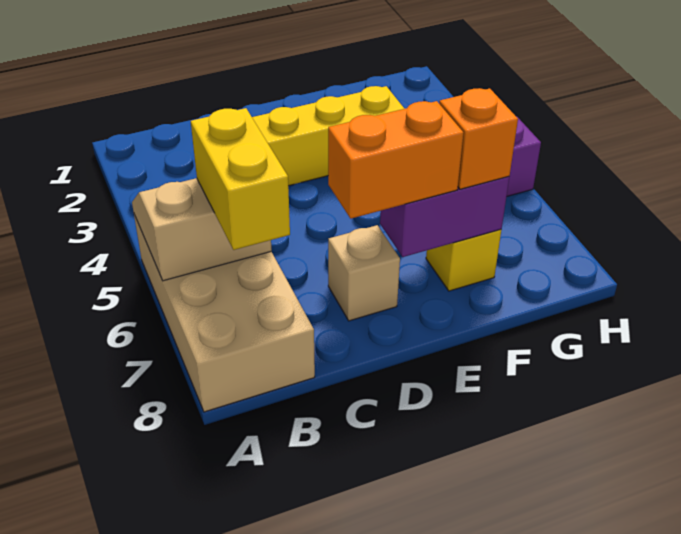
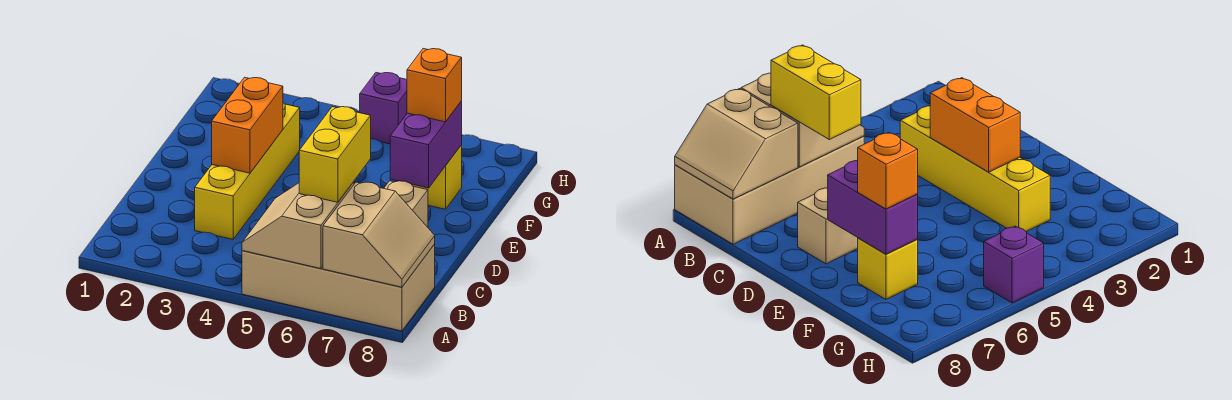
none -> tan slope A7:B8 level 2 top 7
yellow brick B6:B7 level 3 -> yellow brick B6:C6 level 3
orange brick D7:E7 level 3 -> orange brick D3:E3 level 2

